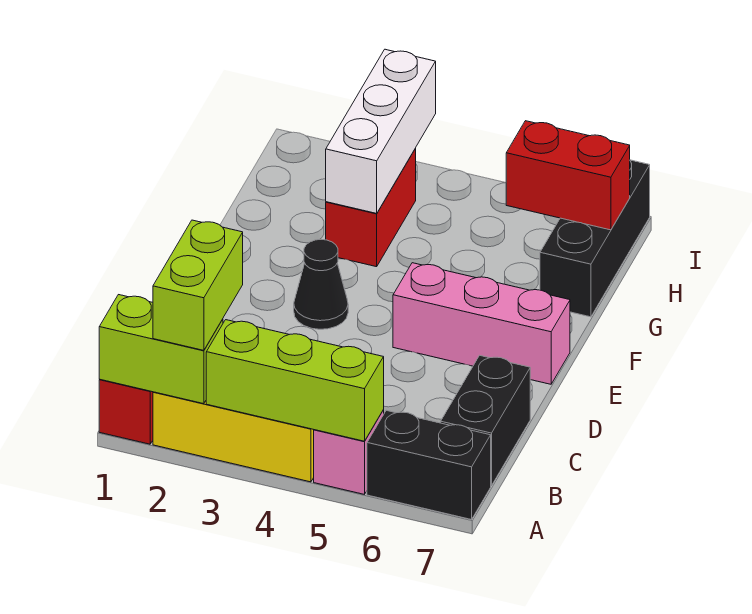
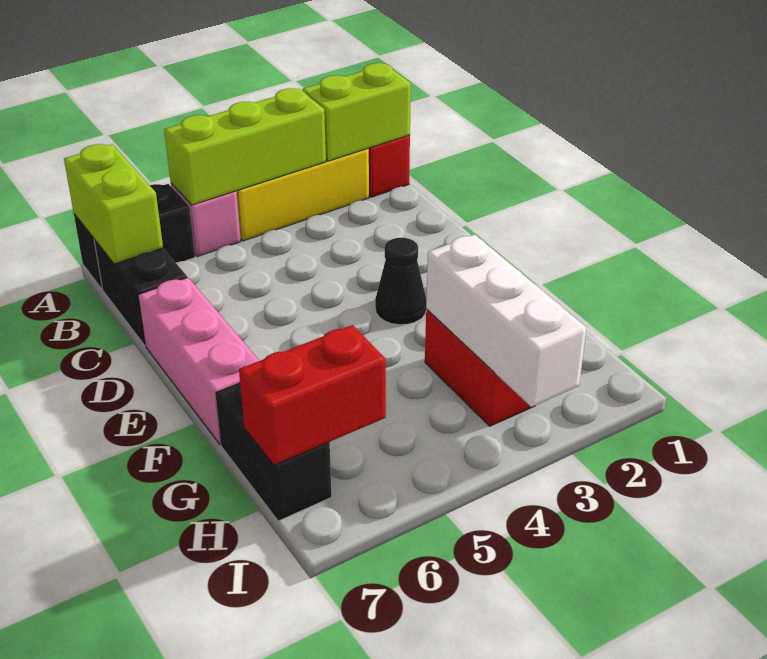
lime brick A2:B2 level 3 -> lime brick A7:B7 level 2
pink brick E5:E7 level 1 -> pink brick D7:F7 level 1
black brick G7:I7 level 1 -> black brick G7:H7 level 1

